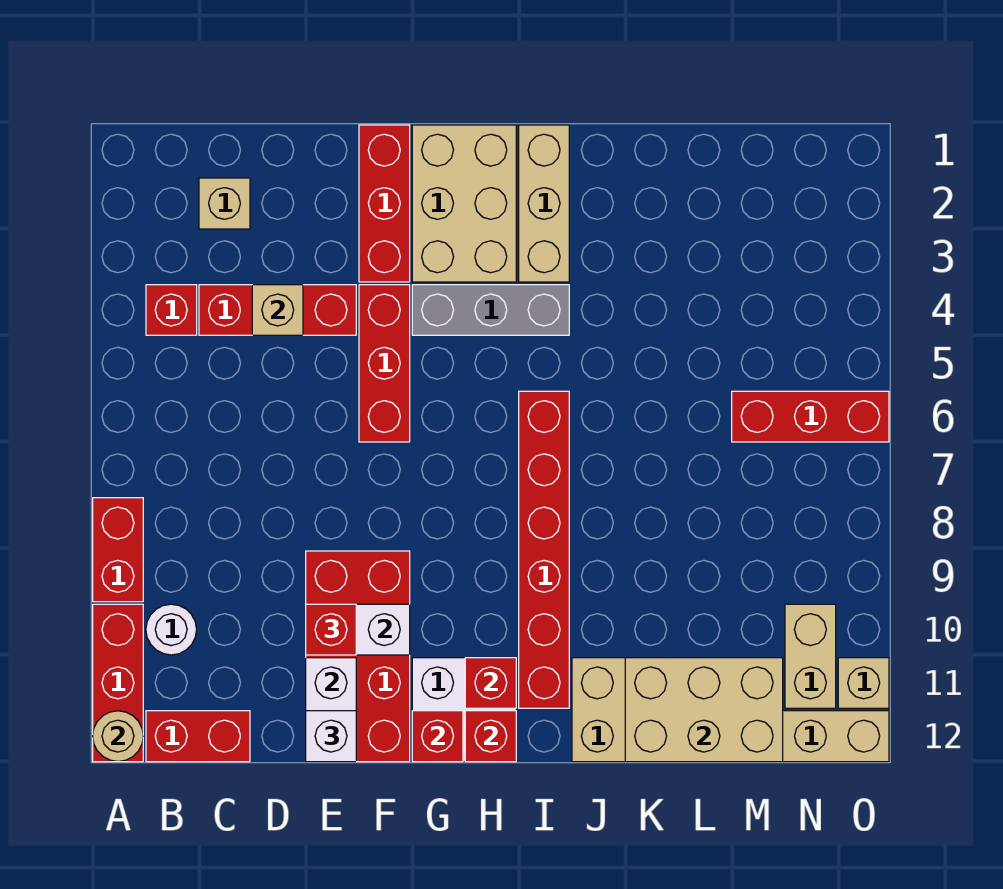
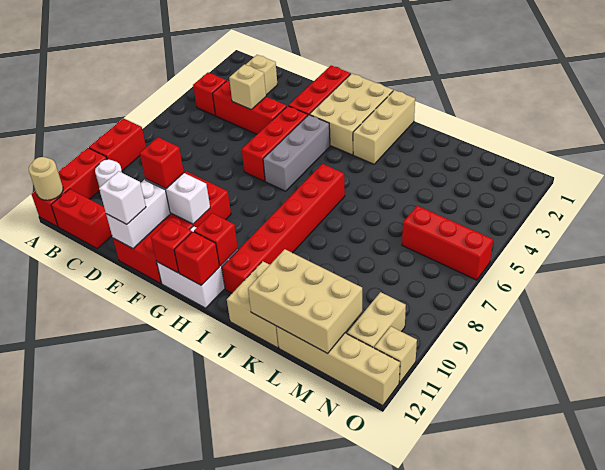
grey brick G4:I4 level 1 -> grey brick G4:G6 level 1

